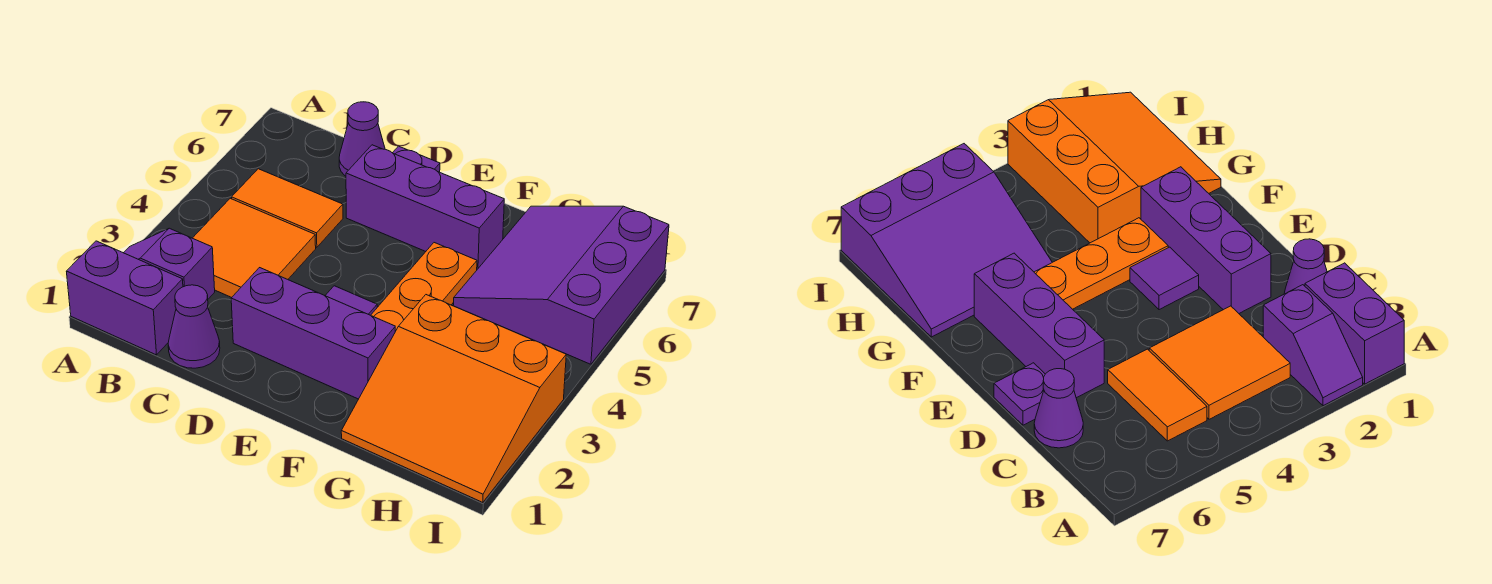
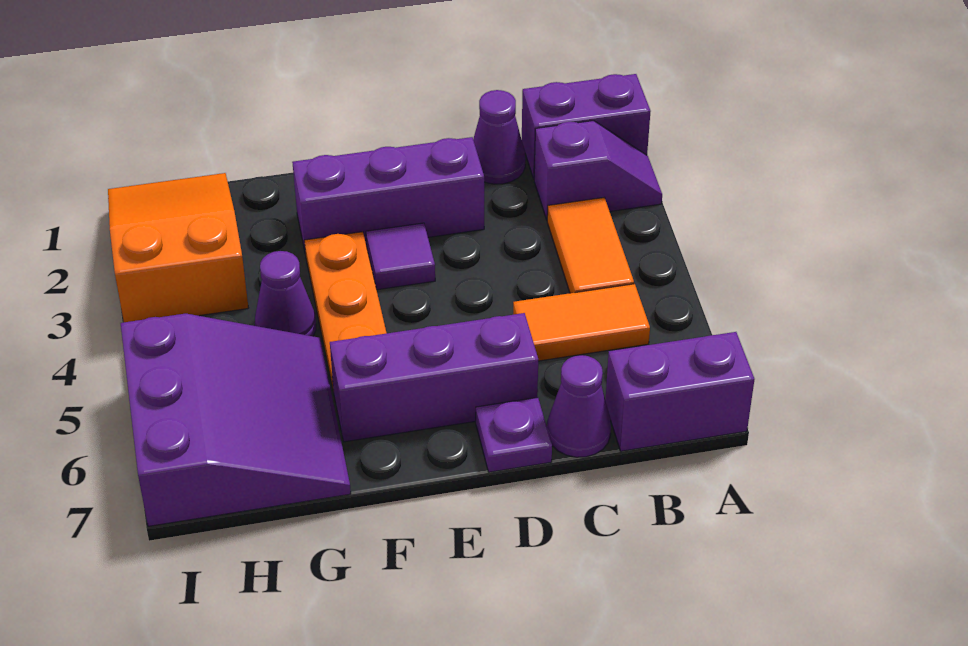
none -> purple brick A7:B7 level 1
orange tile B3:C4 level 1 -> orange tile B3:B4 level 1
orange slope G1:I3 level 1 top 3 -> orange slope H1:I3 level 1 top 3
none -> purple cone G4 level 1

